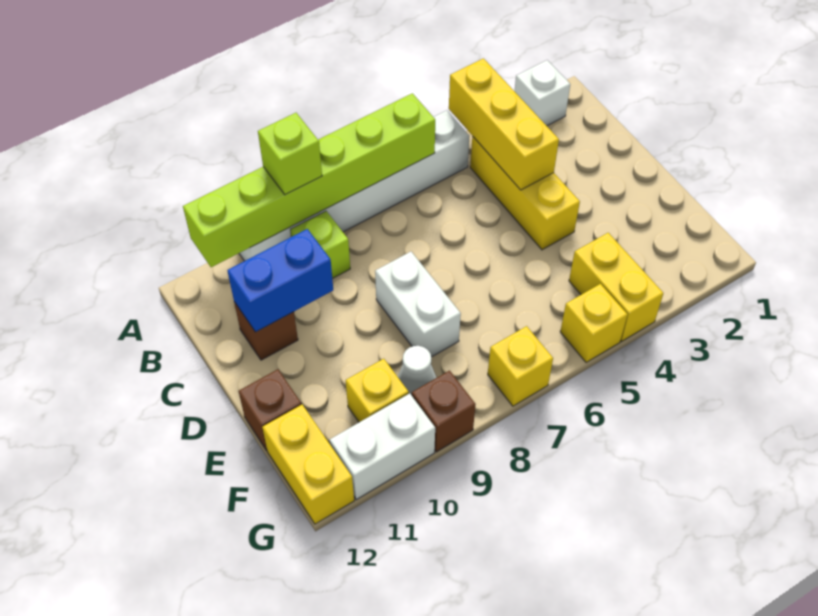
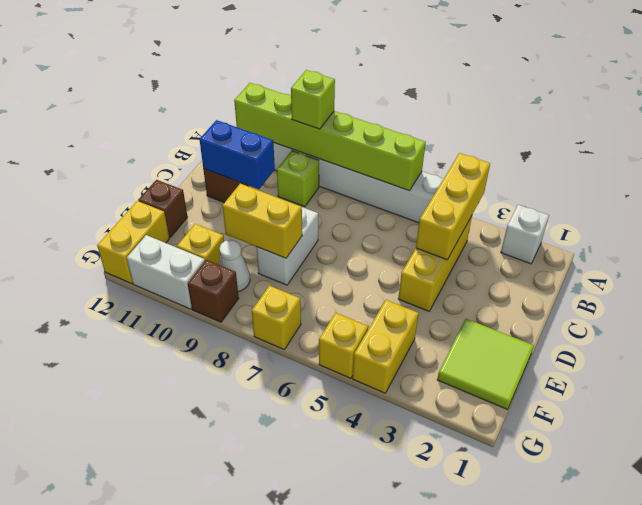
none -> lime tile E1:F2 level 1
none -> yellow brick E8:E9 level 2

